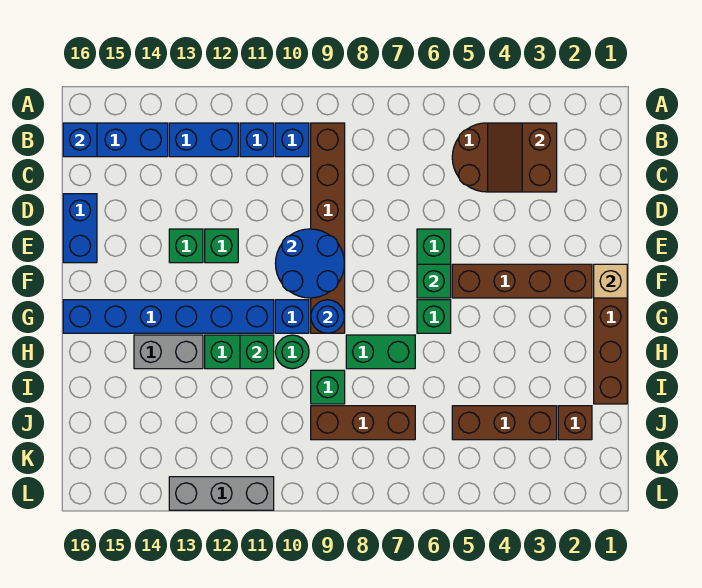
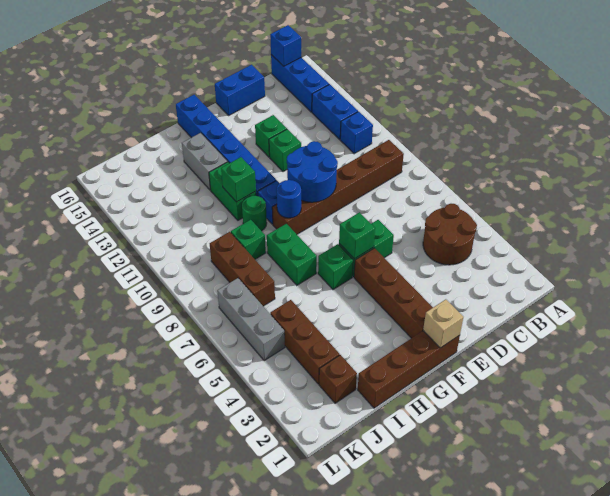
brown slope B3:C4 level 2 top 3 -> none
blue brick B10 level 1 -> none
grey brick L11:L13 level 1 -> grey brick K5:K7 level 1

